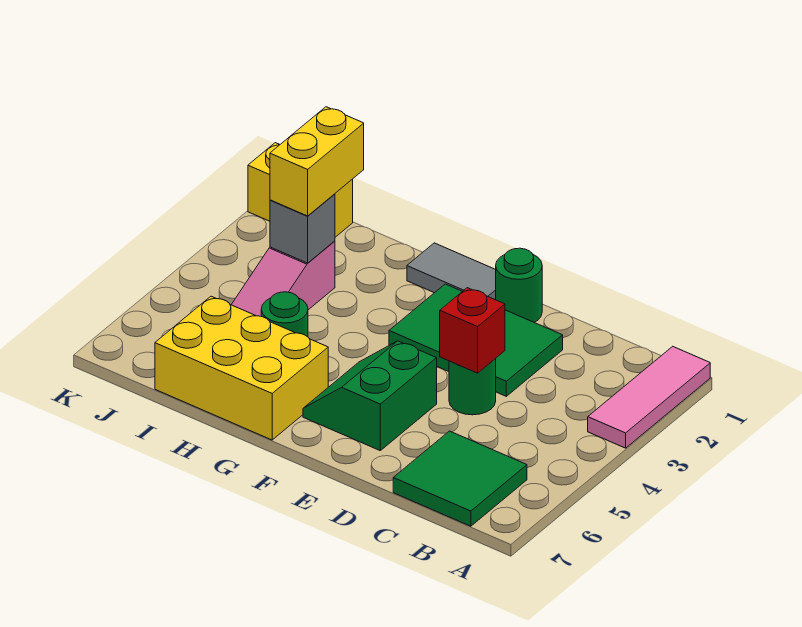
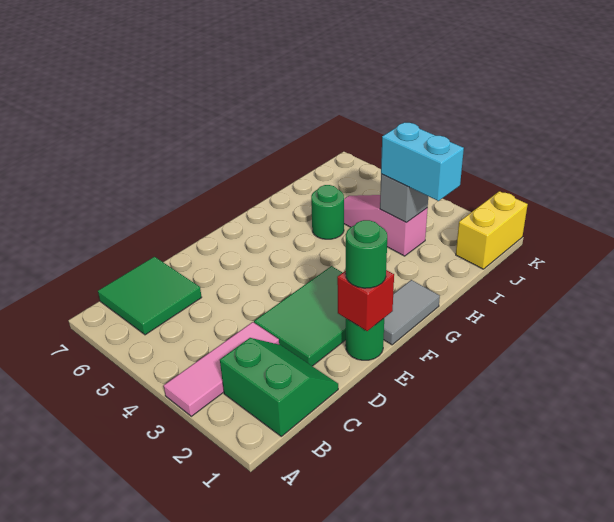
pink tile A1:A3 level 1 -> pink tile A3:C3 level 1
green round brick D4 level 1 -> green round brick E1 level 3
red brick D4 level 2 -> red brick E1 level 2
green slope E5:F6 level 1 top E -> green slope B1:C2 level 1 top B
yellow brick G6:I7 level 1 -> none
yellow brick I2:I3 level 3 -> cyan brick I2:I3 level 3

